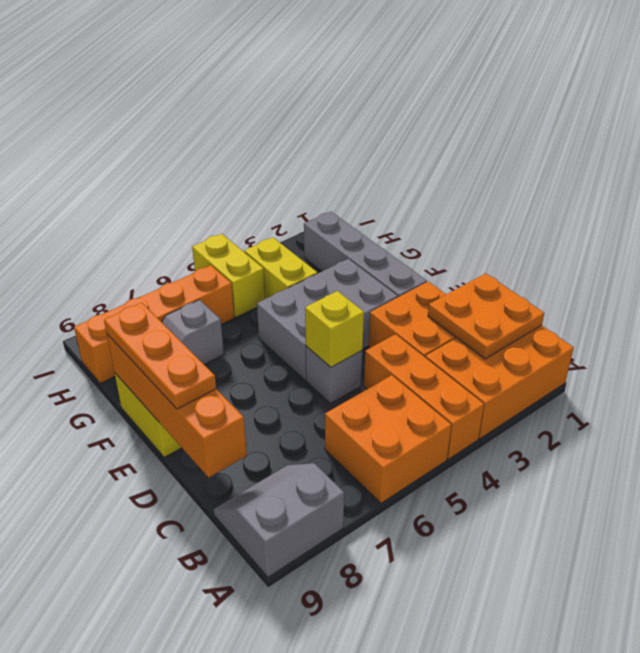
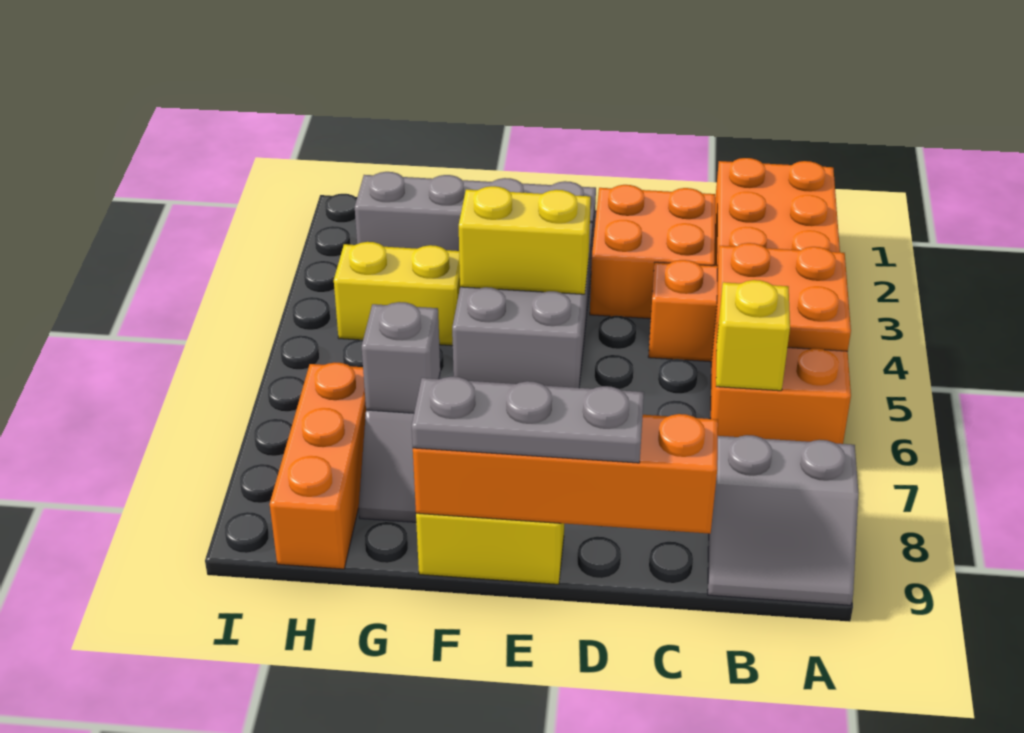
grey slope A8:B9 level 1 top A -> grey slope A8:B9 level 1 top 8
orange plate B1:C2 level 2 -> orange plate A4:B5 level 2
grey brick D5 level 1 -> grey brick G7 level 2
yellow brick D5 level 2 -> yellow brick B6 level 2
orange plate D9:F9 level 3 -> grey plate D9:F9 level 3
yellow brick H5:I5 level 1 -> yellow brick E4:F4 level 2
orange brick H6:H9 level 1 -> orange brick H7:H9 level 1

